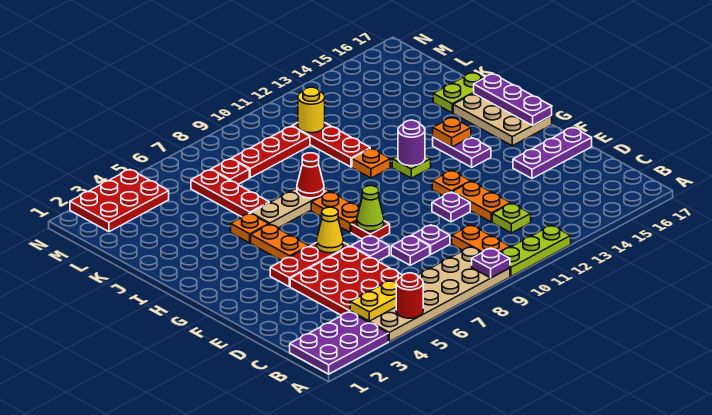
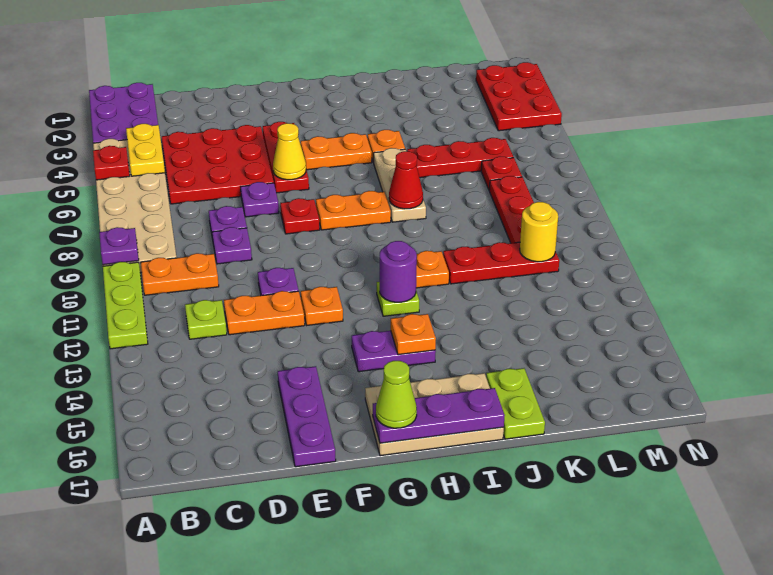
red round brick A5 level 2 -> red plate A5 level 2
lime cone F8 level 2 -> lime cone G17 level 3

